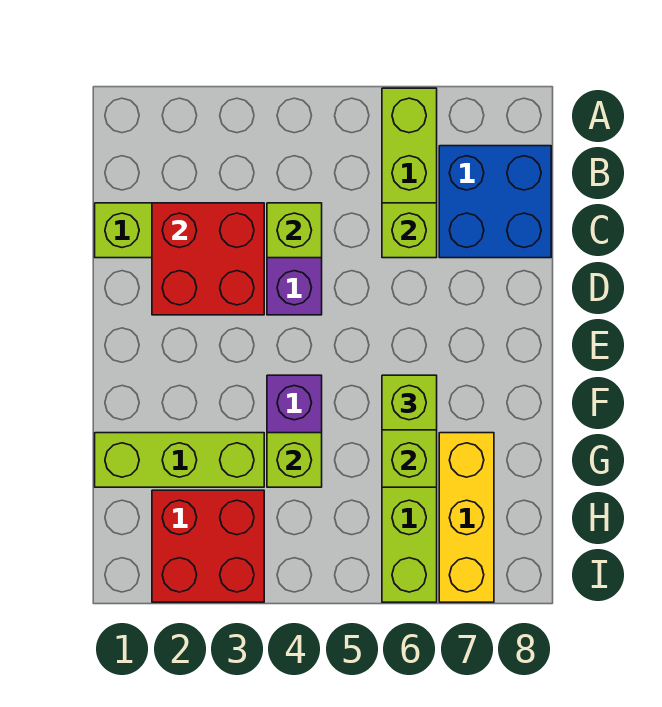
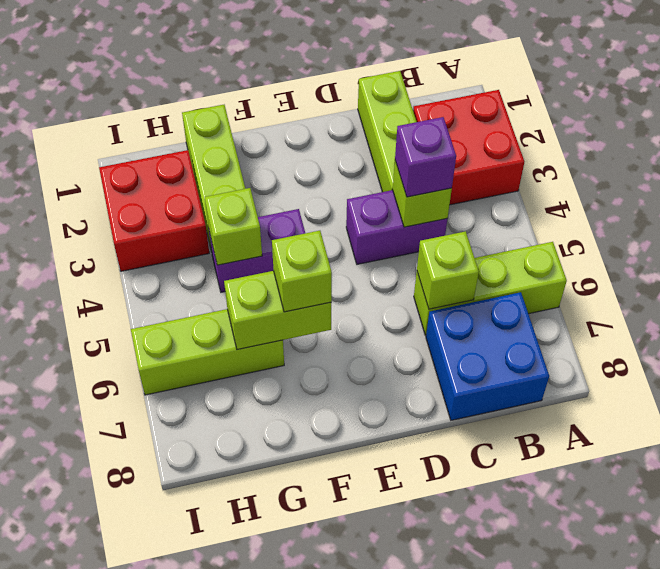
red brick C2:D3 level 2 -> red brick A2:B3 level 1
none -> purple brick C4 level 3
yellow brick G7:I7 level 1 -> none

